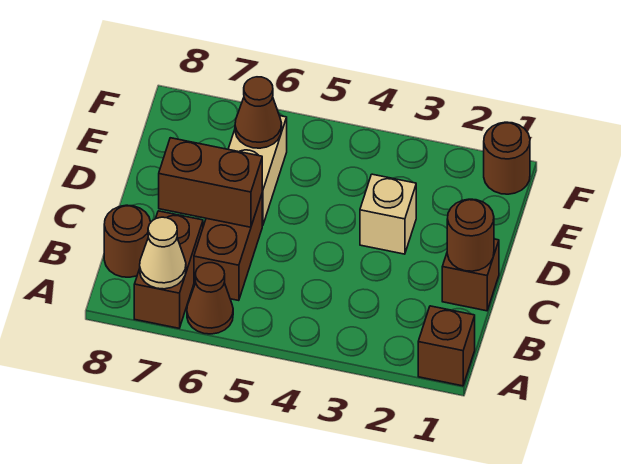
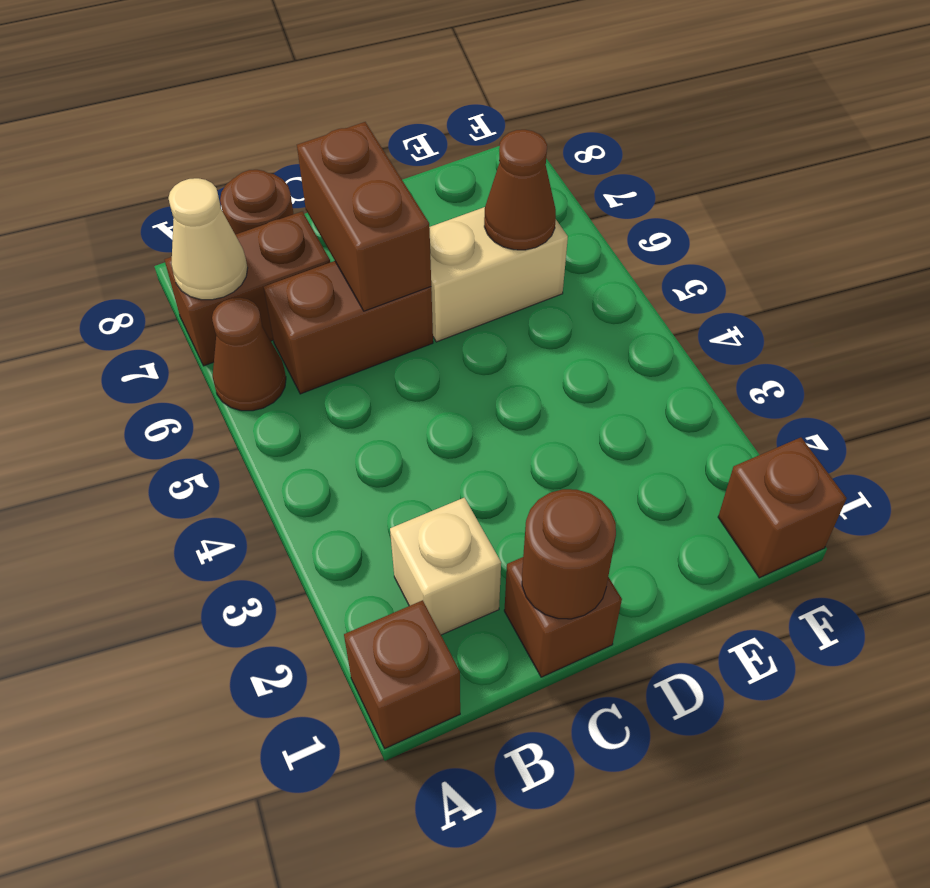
tan brick D3 level 1 -> tan brick B2 level 1
brown round brick F1 level 1 -> brown brick F1 level 1

